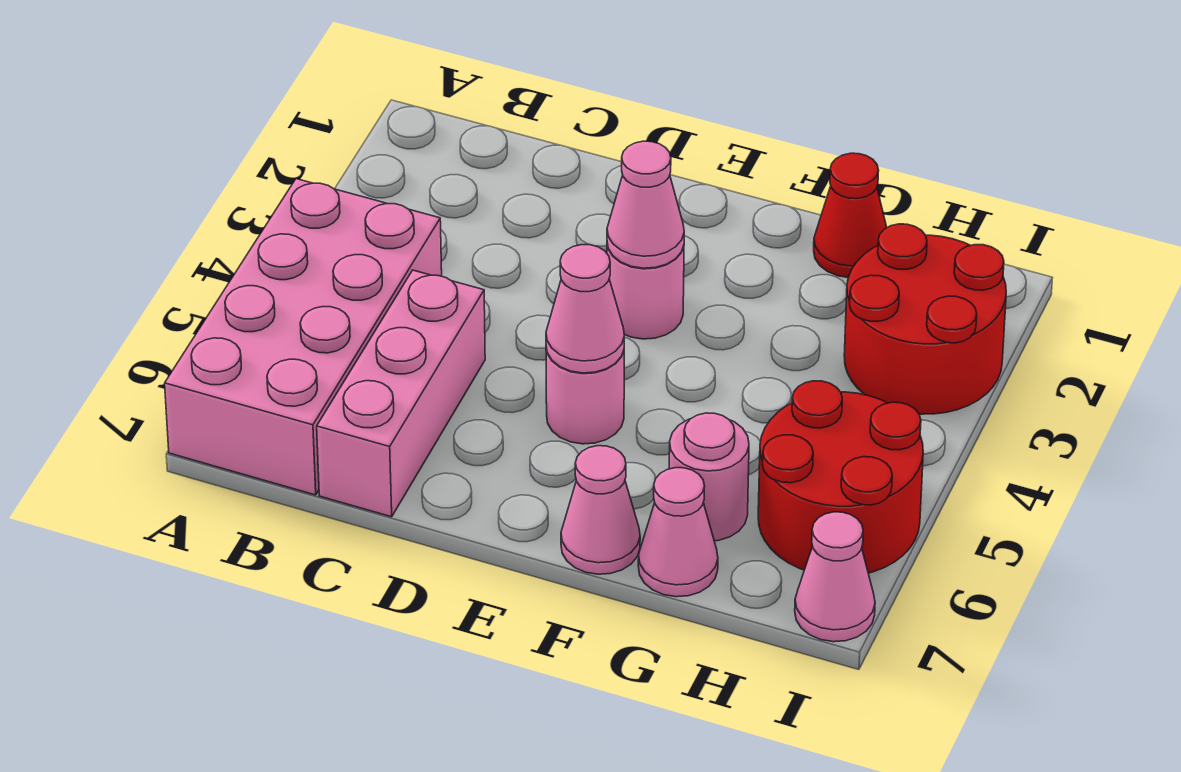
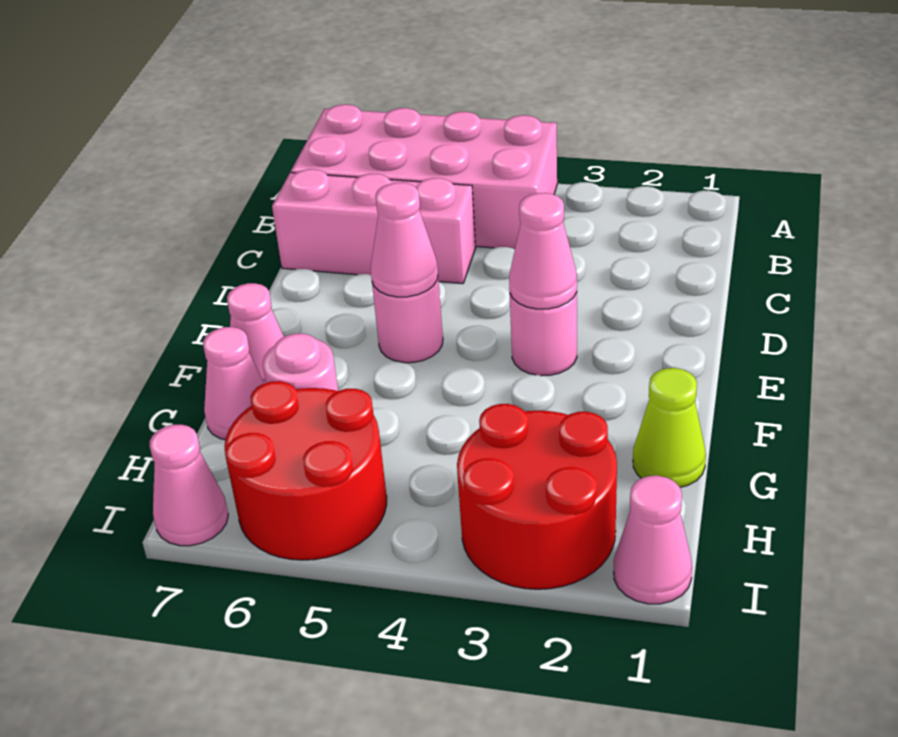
red cone G1 level 1 -> lime cone G1 level 1
none -> pink cone I1 level 1

